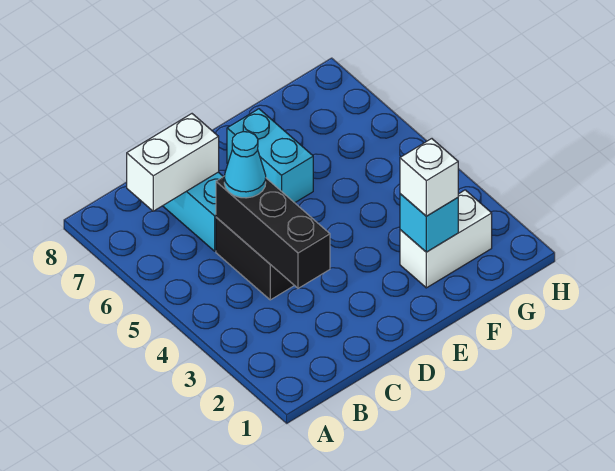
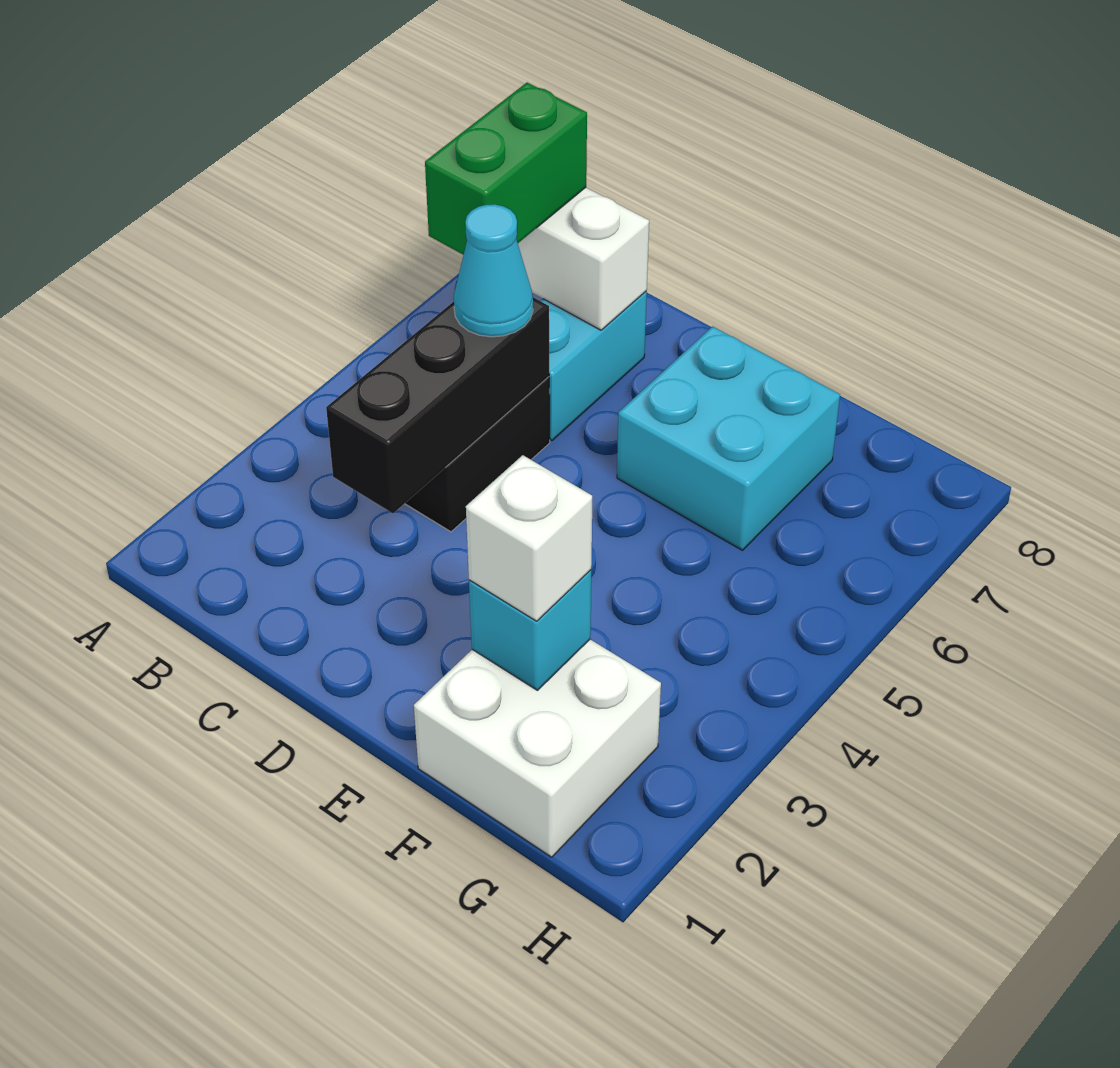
none -> green brick B6:B7 level 3
cyan brick E6:E7 level 1 -> cyan brick E6:F7 level 1
white brick F2:G2 level 1 -> white brick F1:G2 level 1

